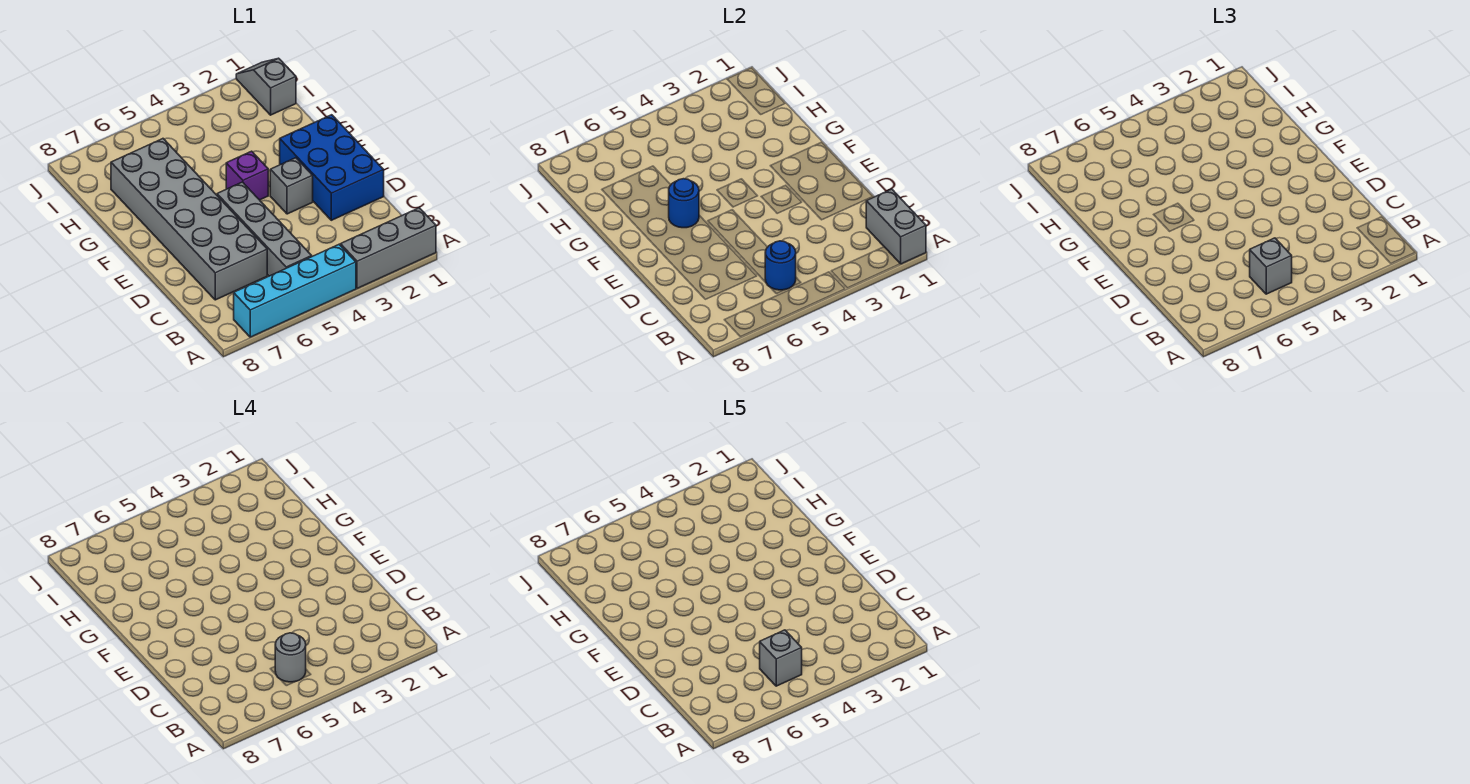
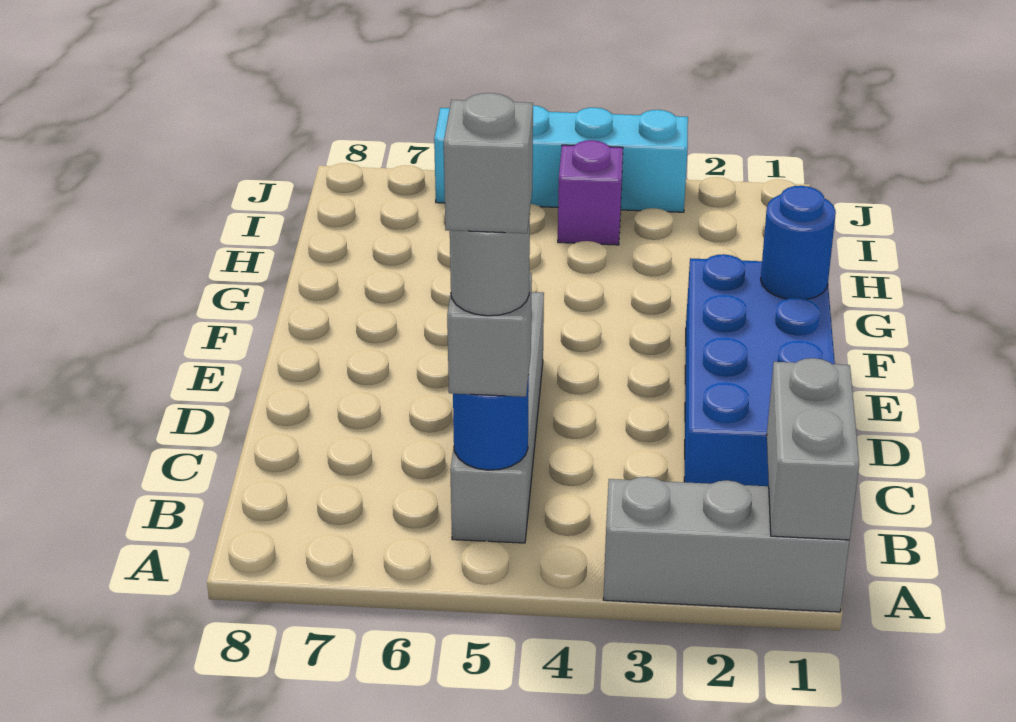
cyan brick A4:A7 level 1 -> cyan brick J3:J6 level 1
grey brick C6:H7 level 1 -> none
blue brick D1:F2 level 1 -> blue brick C1:F2 level 1
grey brick E3 level 1 -> none
purple brick F4 level 1 -> purple brick I4 level 1
blue round brick F6 level 2 -> blue round brick F1 level 2
grey slope I1:J1 level 1 top I -> none

